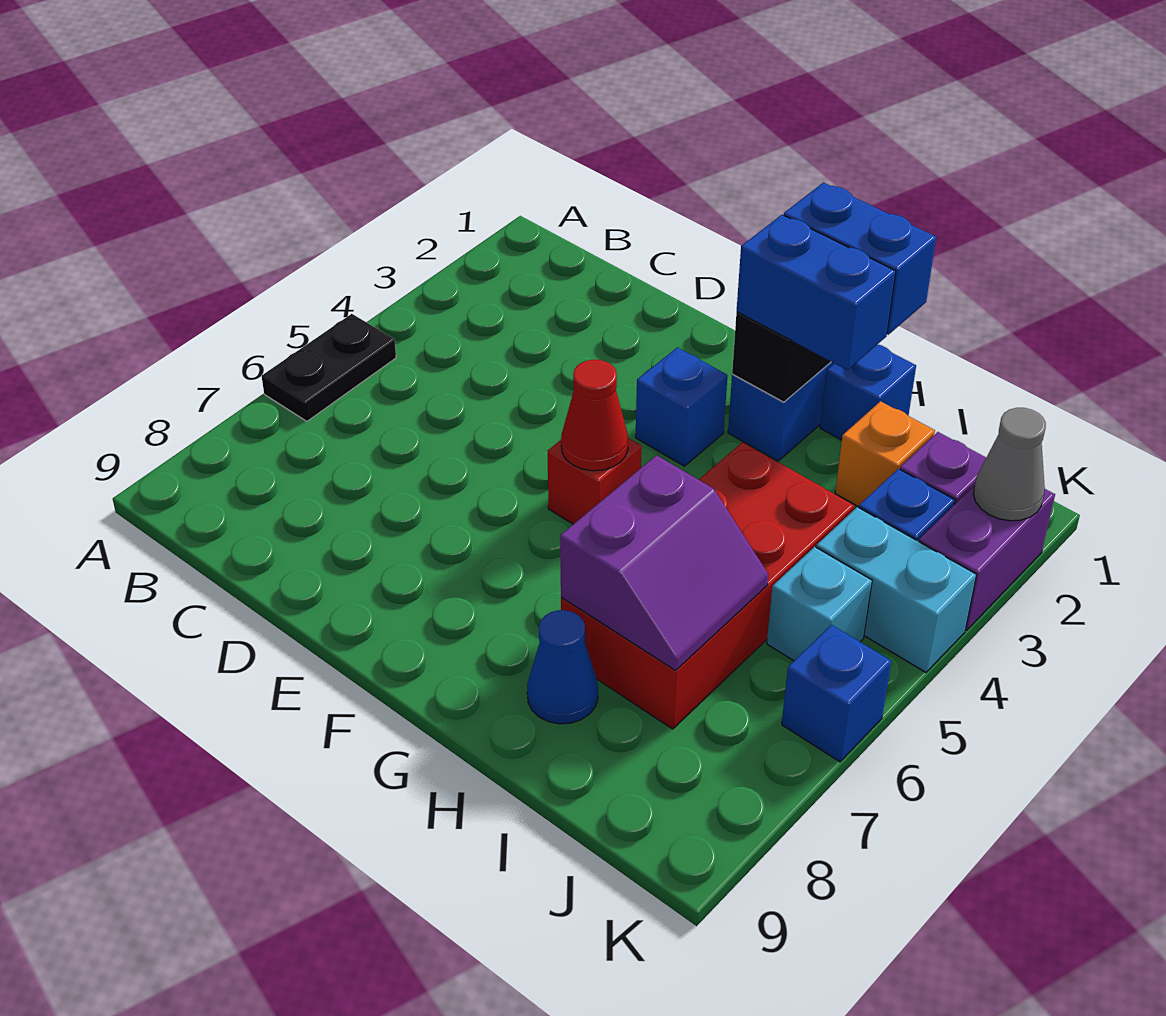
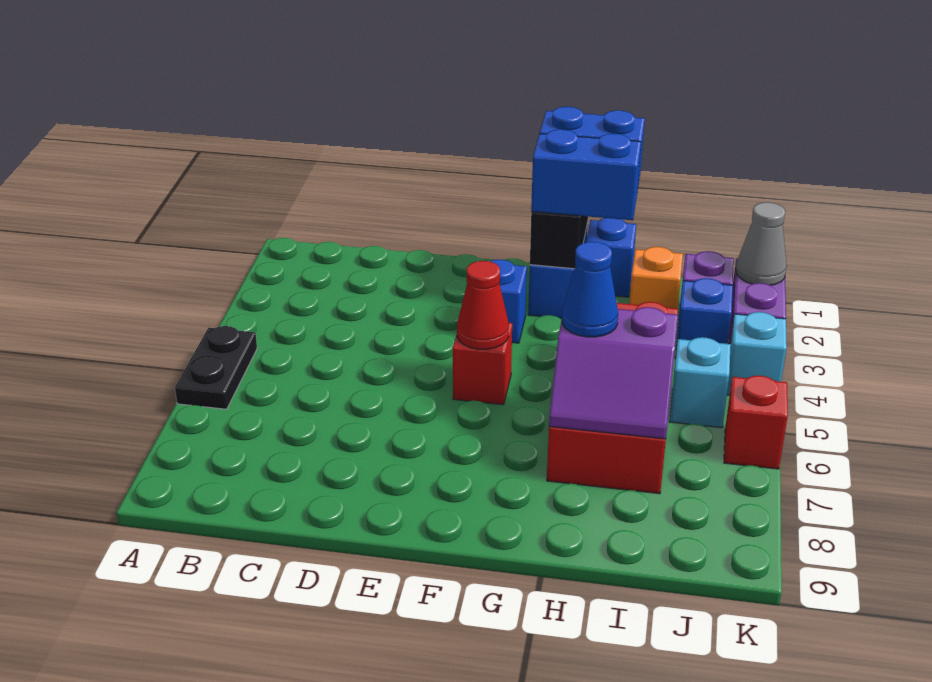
purple slope H6:I7 level 2 top H -> purple slope H6:I7 level 2 top 6
blue cone H8 level 1 -> blue cone H6 level 3
cyan brick J4:K4 level 1 -> cyan brick K4 level 1
blue brick K6 level 1 -> red brick K6 level 1

